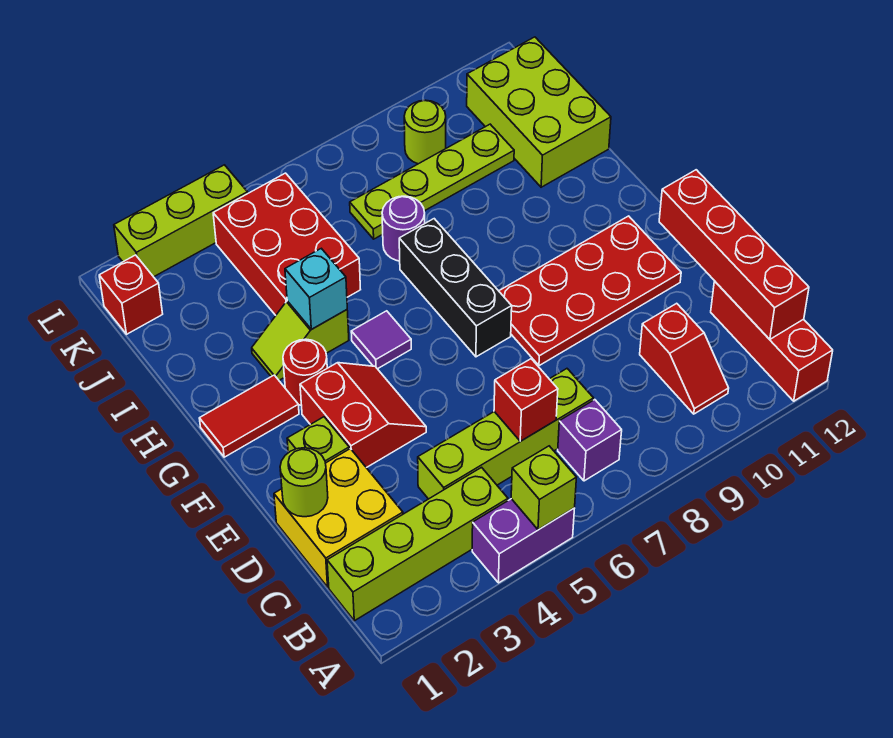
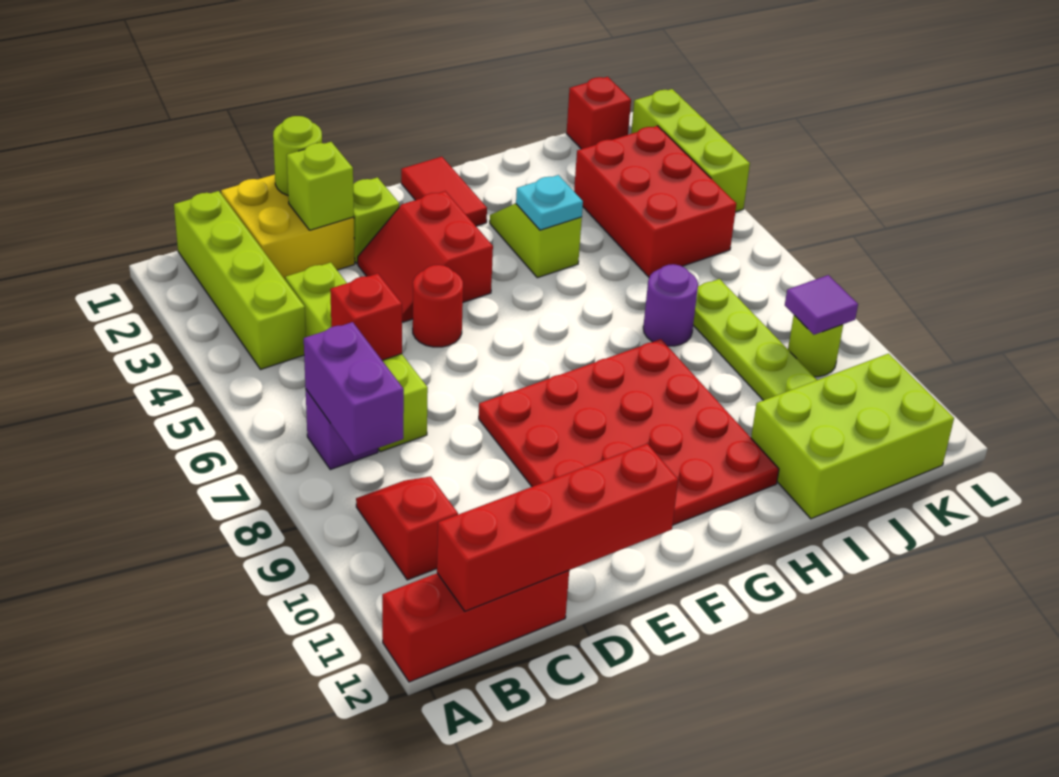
purple brick A4:A5 level 1 -> purple brick B7:B8 level 2
lime brick A5 level 2 -> lime brick D2 level 2
red slope B10:C10 level 1 top C -> red slope B9:B10 level 1 top 10
red slope E3:F4 level 1 top 3 -> red slope E3:F4 level 1 top F
red plate E8:F11 level 1 -> red plate E8:H11 level 1
black brick F7:H7 level 1 -> none
red round brick G3 level 1 -> red round brick E5 level 1
purple tile G5 level 1 -> purple tile K9 level 2
cyan brick H4 level 2 -> cyan plate H4 level 2
red brick I4:K5 level 1 -> red brick J3:K5 level 1

